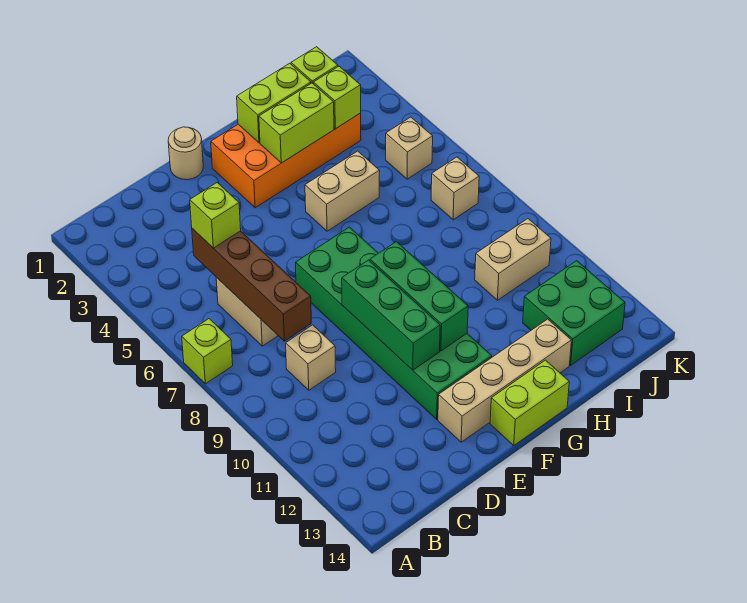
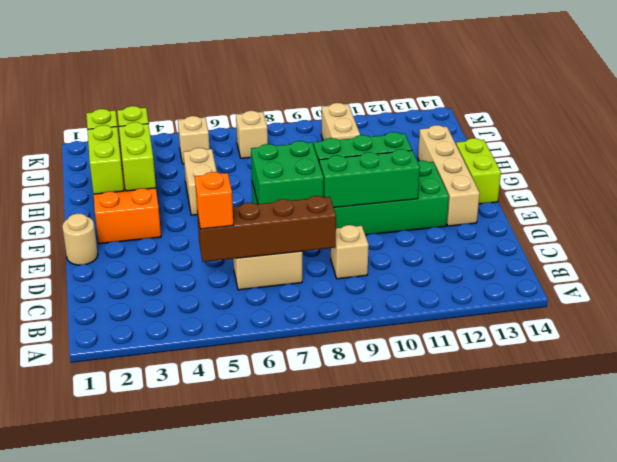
lime brick A7 level 1 -> none
lime brick C5 level 3 -> orange brick C5 level 3
green brick I12:J13 level 1 -> green brick E7:F8 level 2

